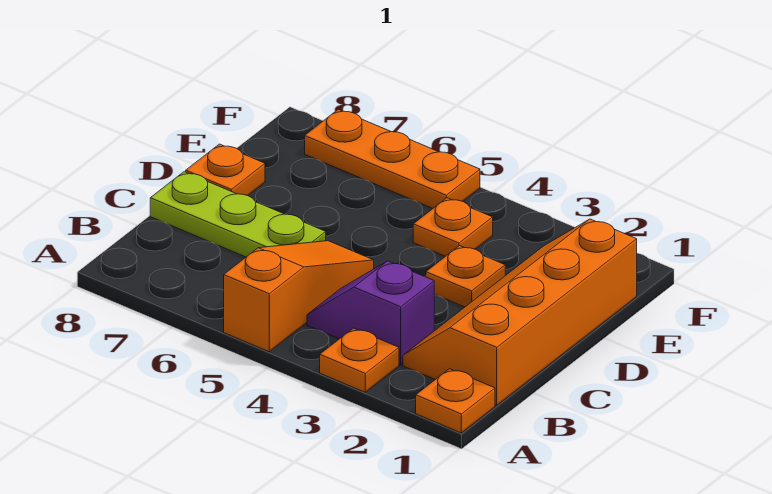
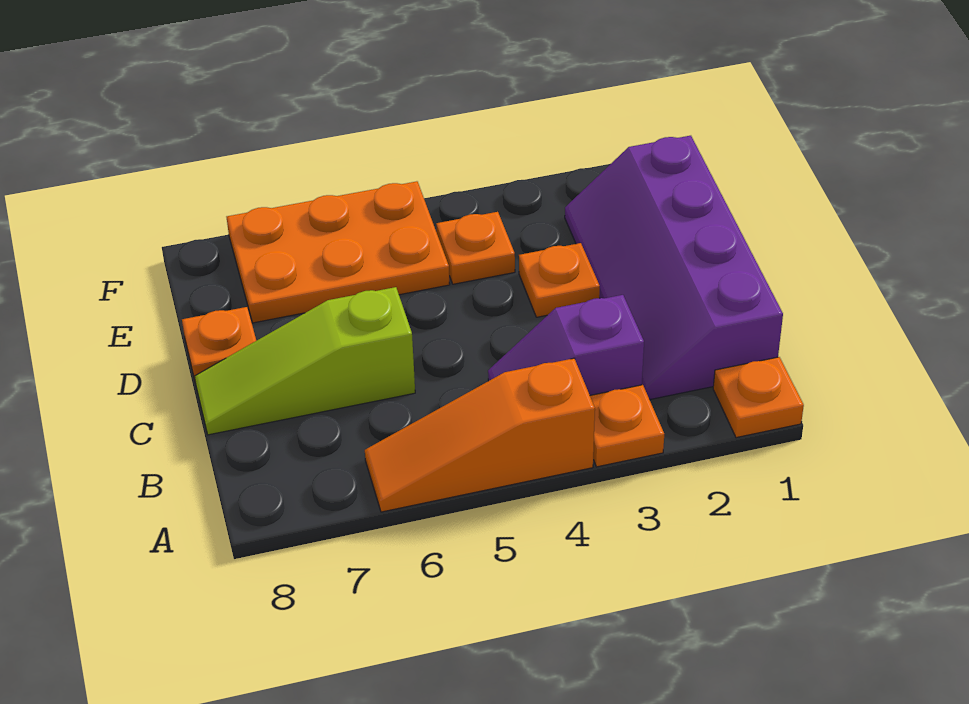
orange slope A5:C5 level 1 top A -> orange slope A4:A6 level 1 top 4
orange slope B1:E2 level 1 top 1 -> purple slope B1:E2 level 1 top 1
lime plate C6:C8 level 1 -> lime slope C6:C8 level 1 top 6
orange plate F5:F7 level 1 -> orange plate E5:F7 level 1

